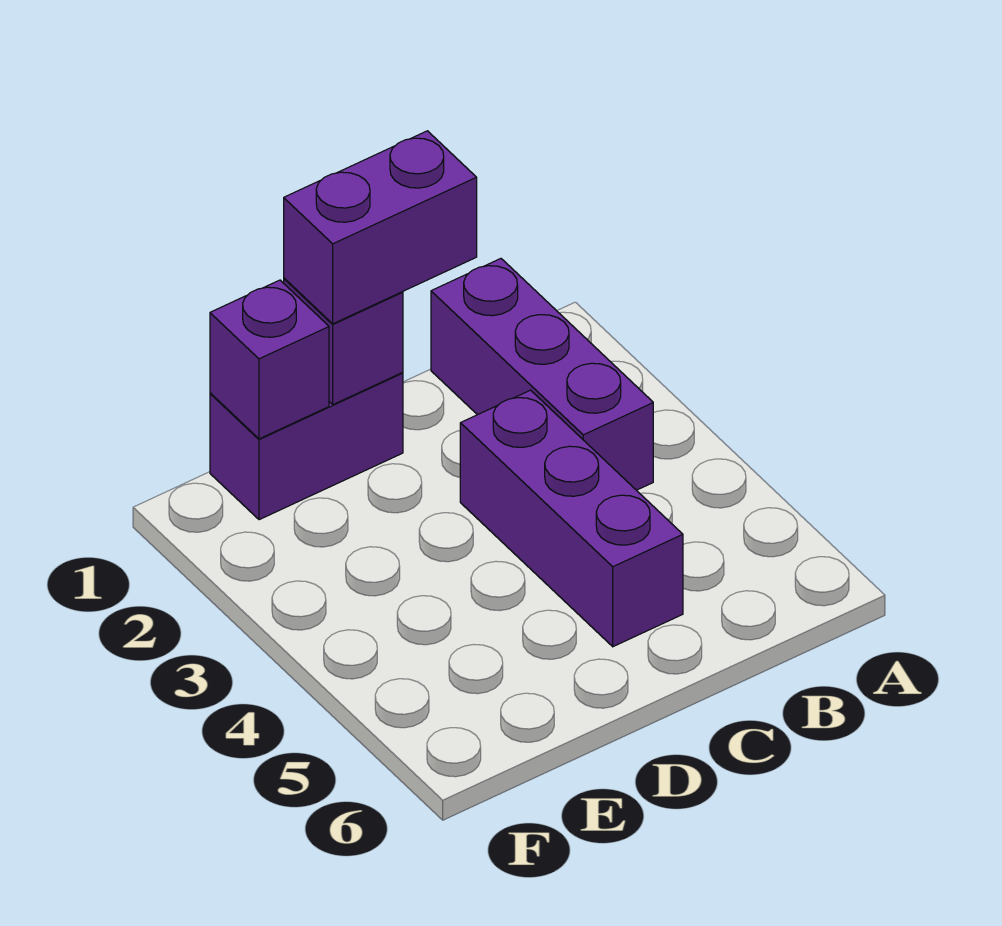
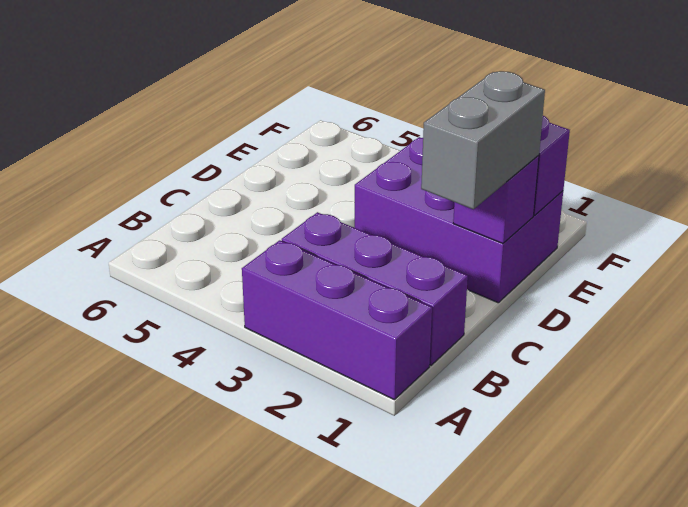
purple brick C1:D1 level 3 -> grey brick C1:D1 level 3
purple brick C3:C5 level 1 -> purple brick A1:A3 level 1
purple brick D1:E1 level 1 -> purple brick D1:E3 level 1

